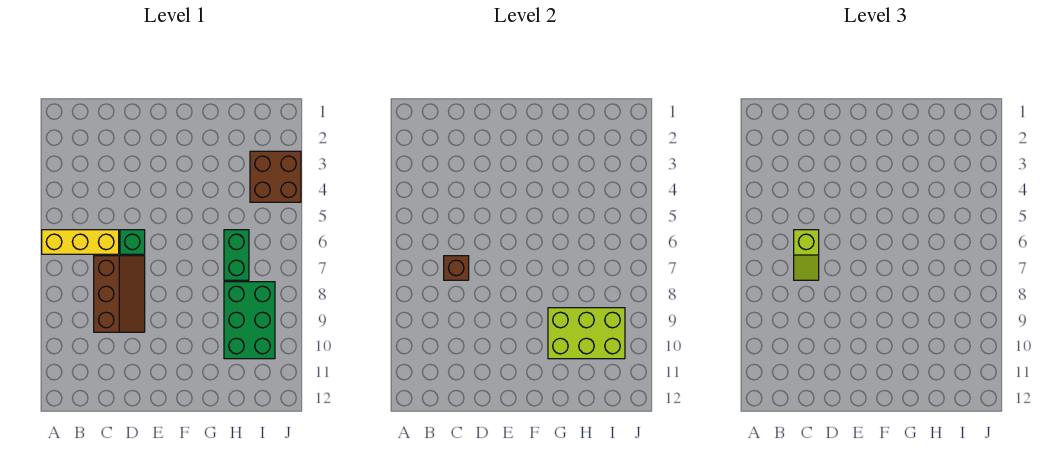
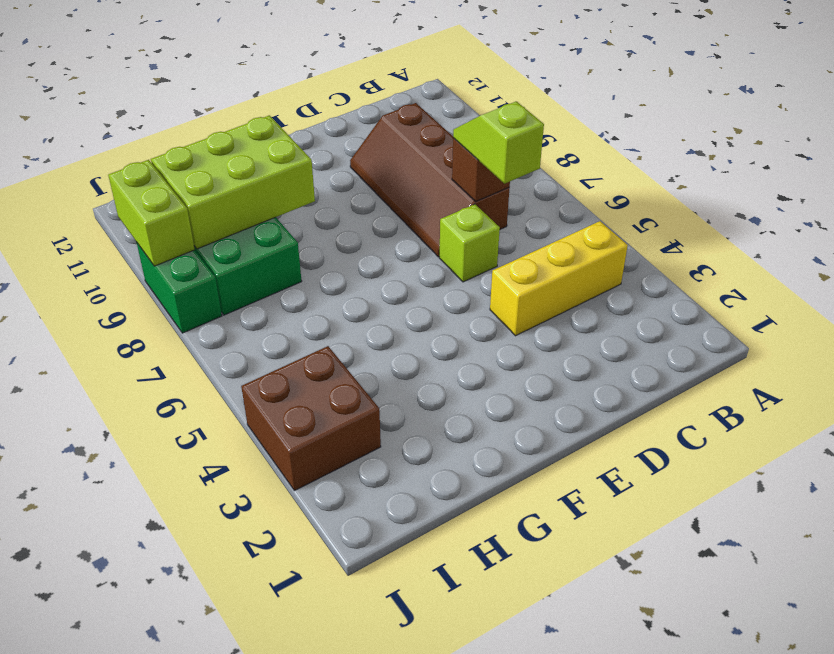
yellow brick A6:C6 level 1 -> yellow brick B4:D4 level 1
brown slope C7:D9 level 1 top C -> brown slope C7:D10 level 1 top C
green brick D6 level 1 -> lime brick D6 level 1
green brick H6:H7 level 1 -> green brick J8:J9 level 1
none -> lime brick J9:J10 level 2

